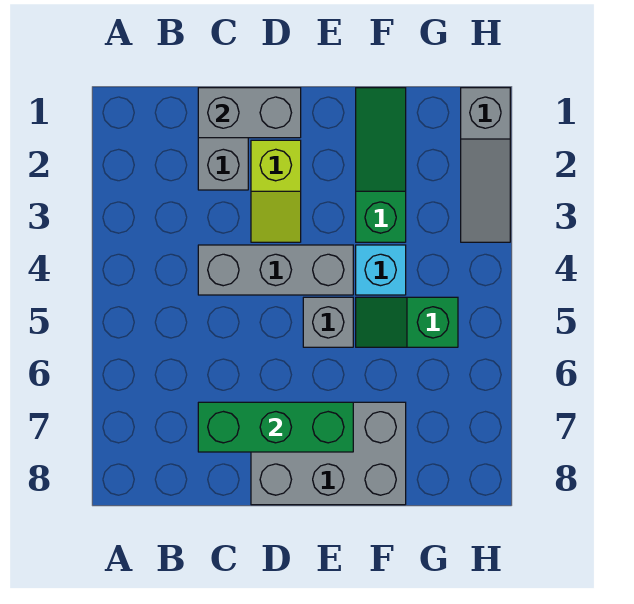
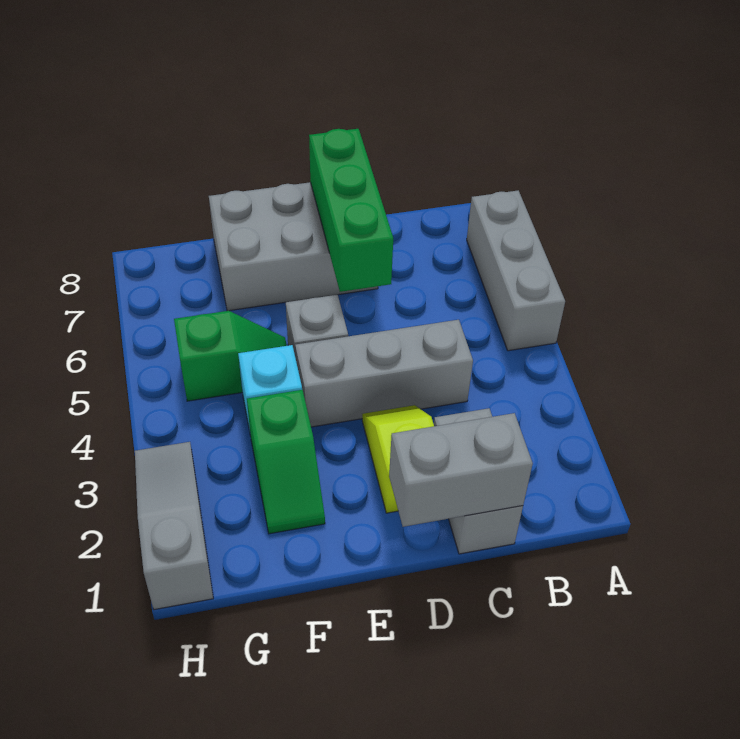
none -> grey brick A5:A7 level 1
green brick C7:E7 level 2 -> green brick D6:D8 level 2
green slope F1:F3 level 1 top 3 -> green slope F2:F3 level 1 top 3

